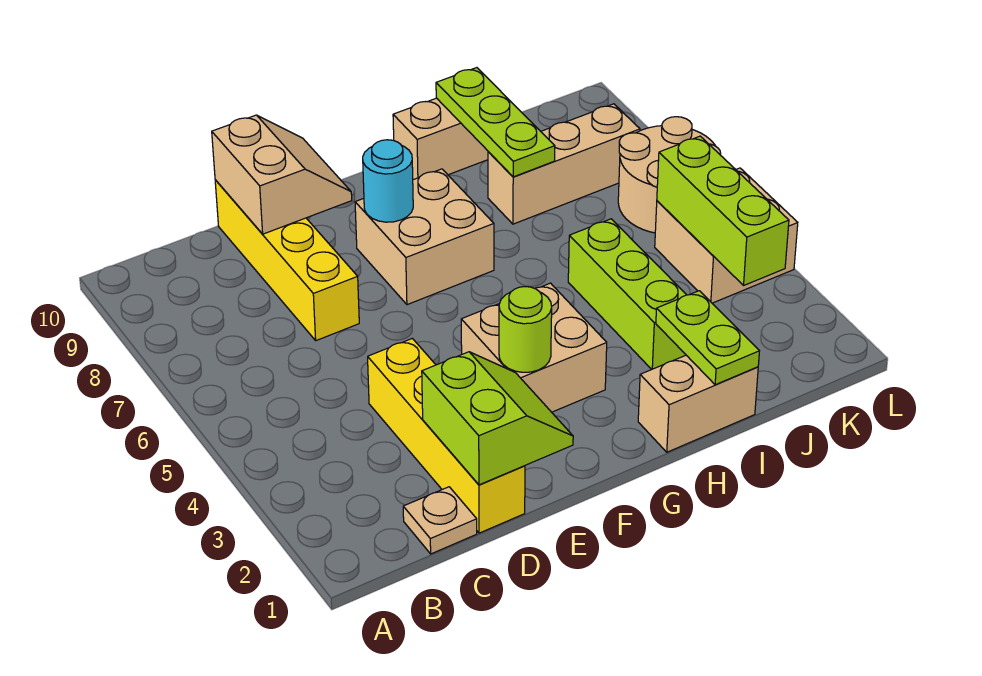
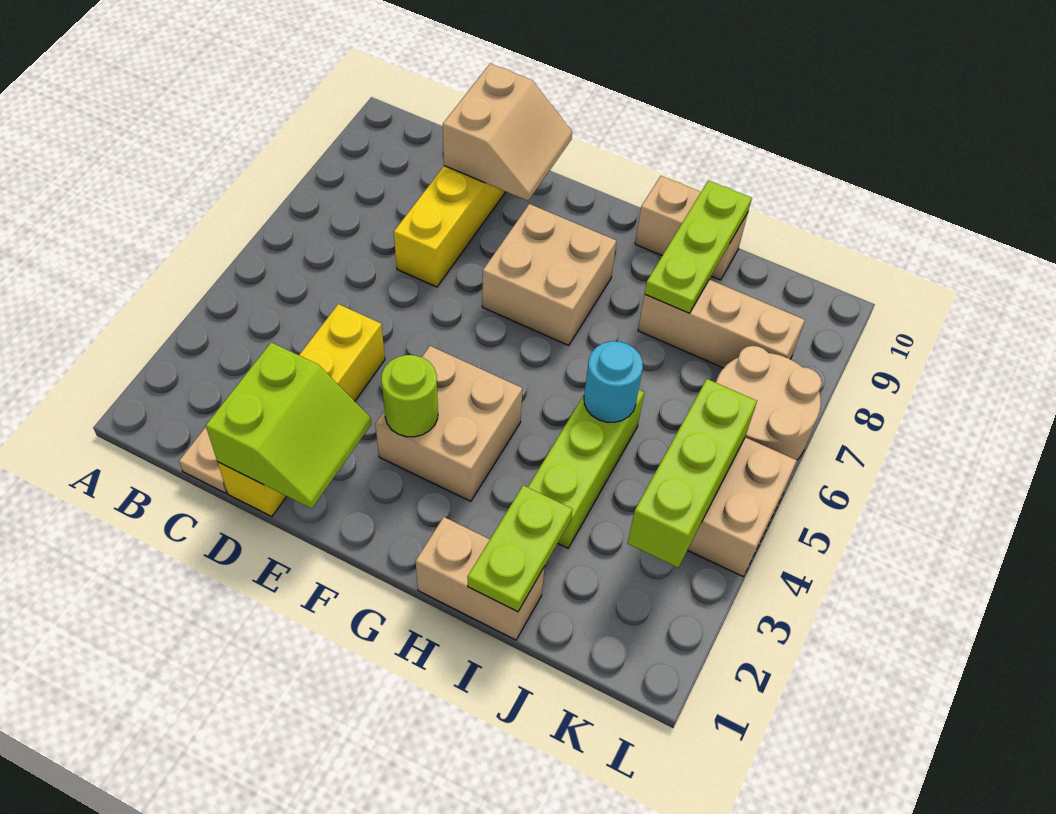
cyan round brick F8 level 2 -> cyan round brick I5 level 2

